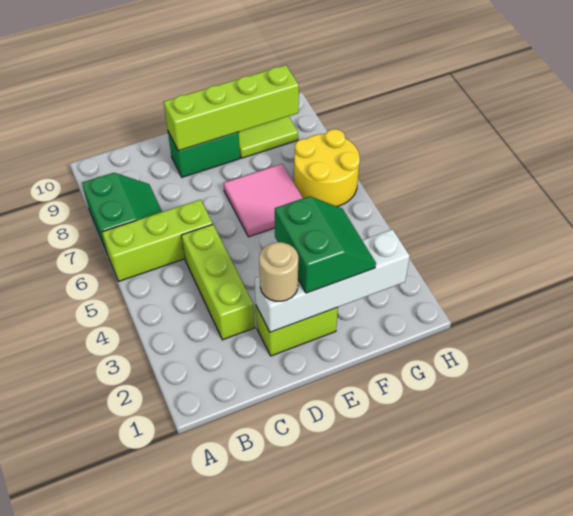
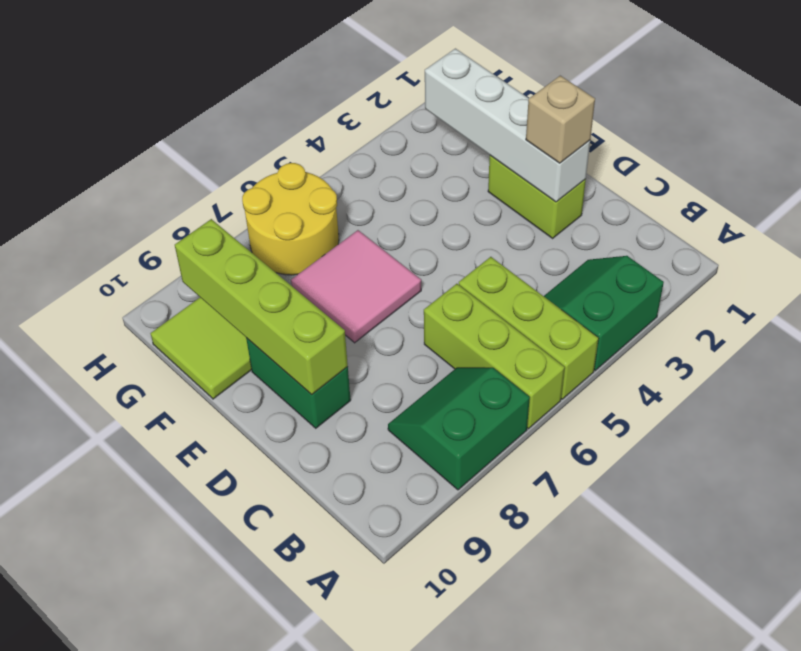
lime brick C3:C5 level 1 -> lime brick A5:C5 level 1
tan round brick D2 level 3 -> tan brick D2 level 3
green slope E2:F3 level 3 top E -> green slope A3:B4 level 1 top A

